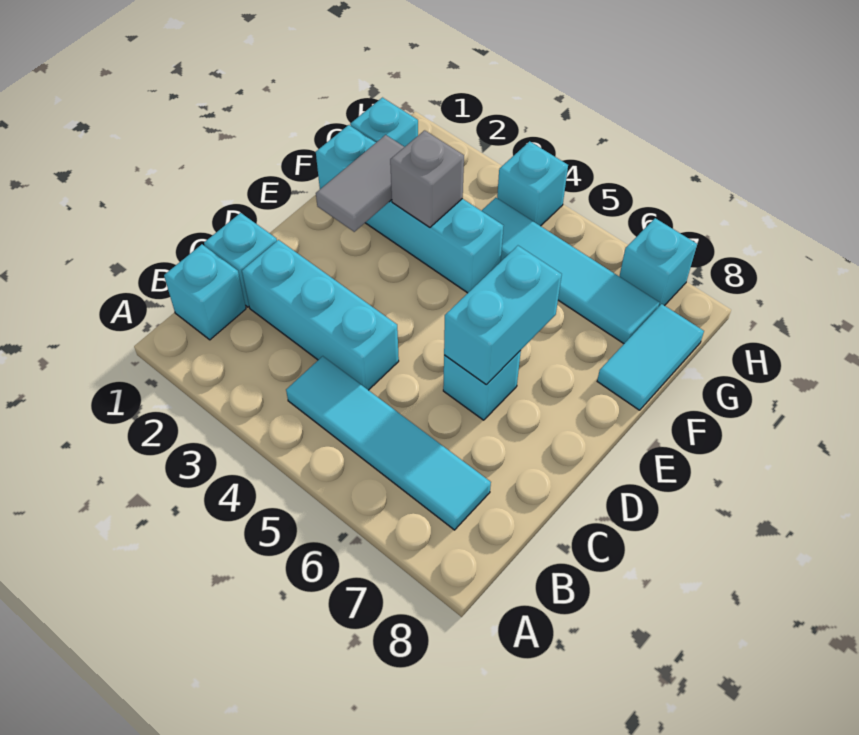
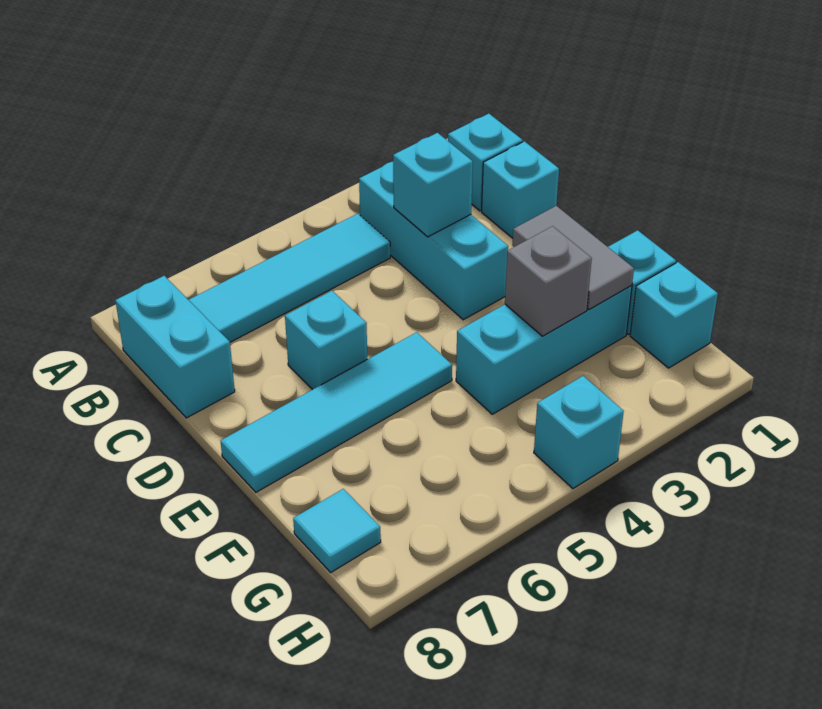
cyan brick C2:C4 level 1 -> cyan brick B3:D3 level 1
cyan brick D6:E6 level 2 -> cyan brick B8:C8 level 1
cyan tile F8:G8 level 1 -> cyan tile G8 level 1
cyan tile G4:G7 level 1 -> cyan tile E5:E8 level 1
cyan brick H7 level 1 -> cyan brick C3 level 2

